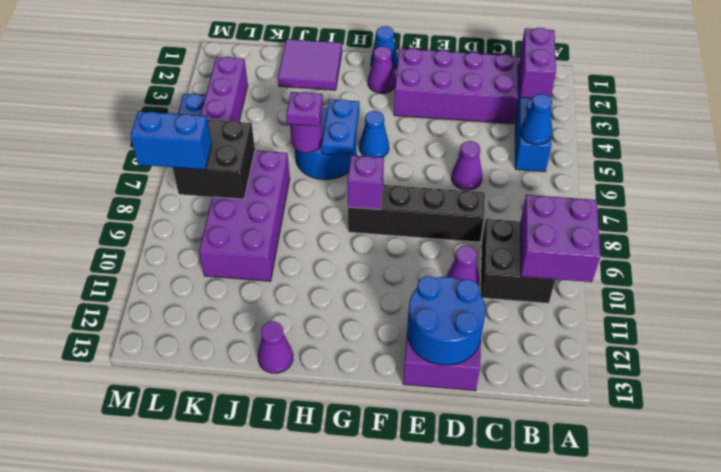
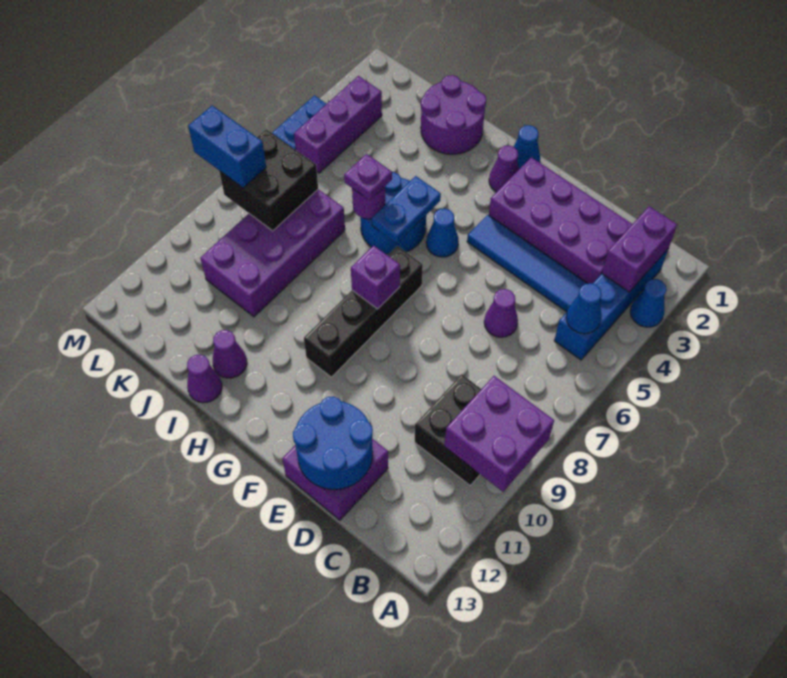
none -> blue cone A3 level 1
none -> blue tile C4:F4 level 1
black brick D8:G8 level 1 -> black brick G7:G10 level 1
purple cone D10 level 1 -> purple cone I12 level 1
purple tile I1:J2 level 1 -> purple round brick I1:J2 level 1

